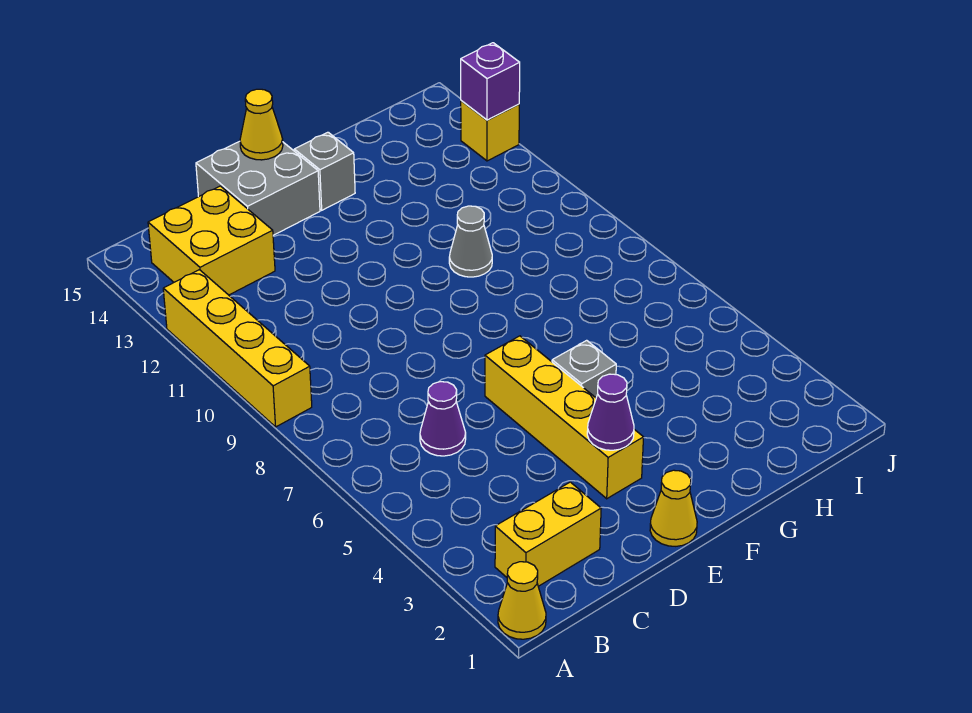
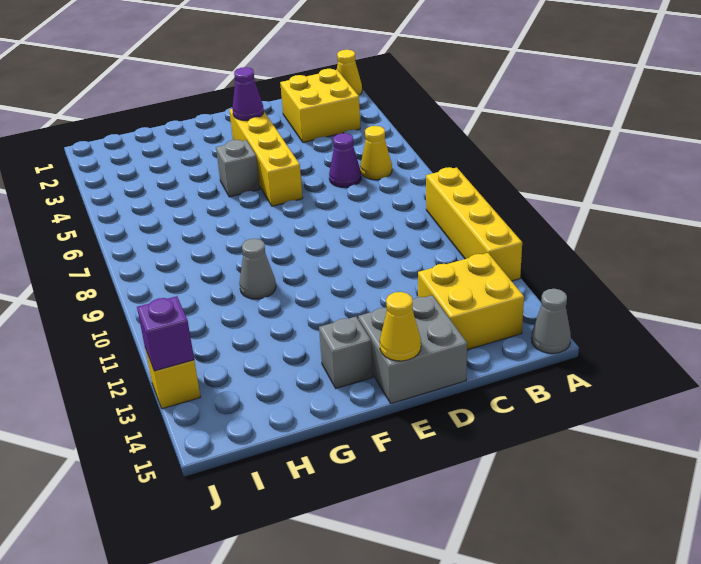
none -> grey cone A15 level 1
yellow brick B2:C2 level 1 -> yellow brick B2:C3 level 1
yellow cone E1 level 1 -> yellow cone B6 level 1

